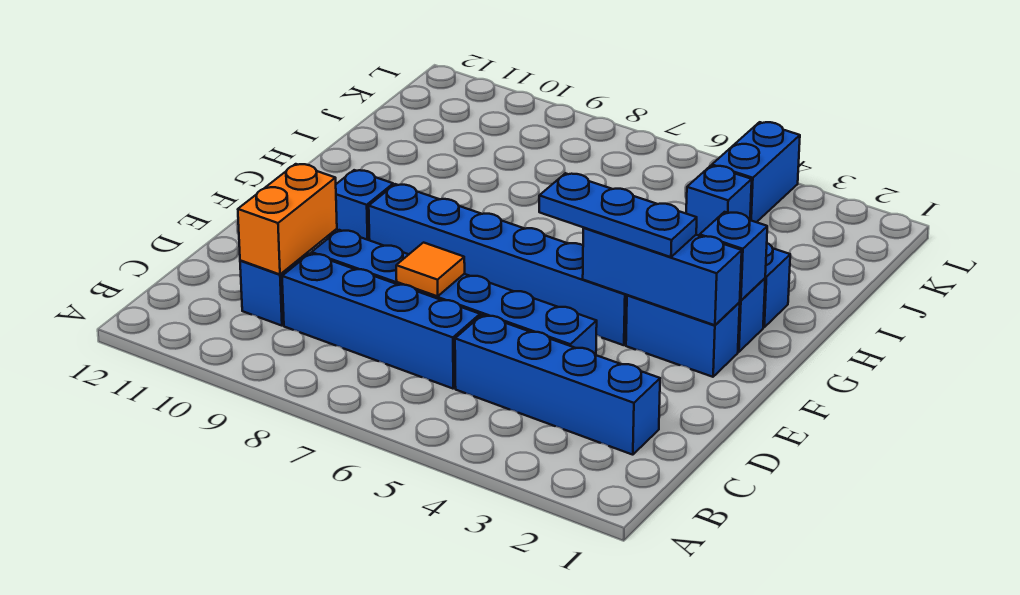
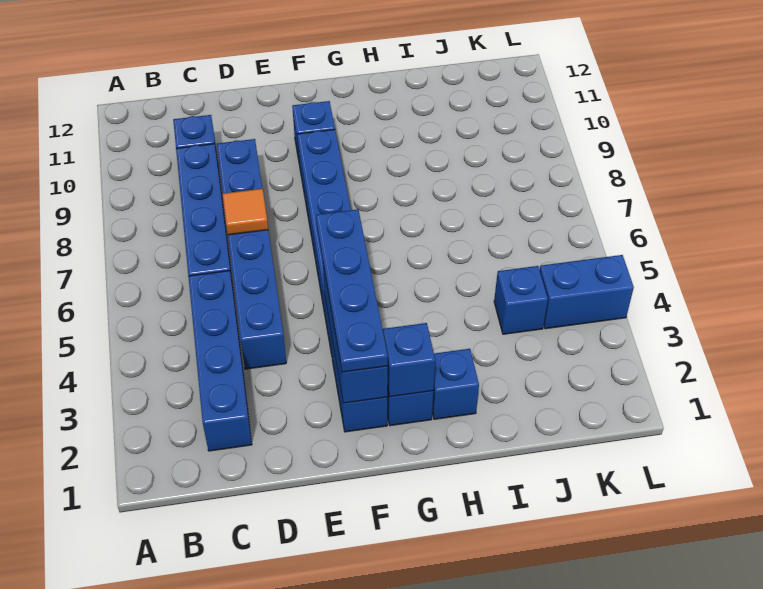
orange brick C10:D10 level 2 -> none
blue plate F3:F5 level 3 -> blue plate F2:F5 level 3

